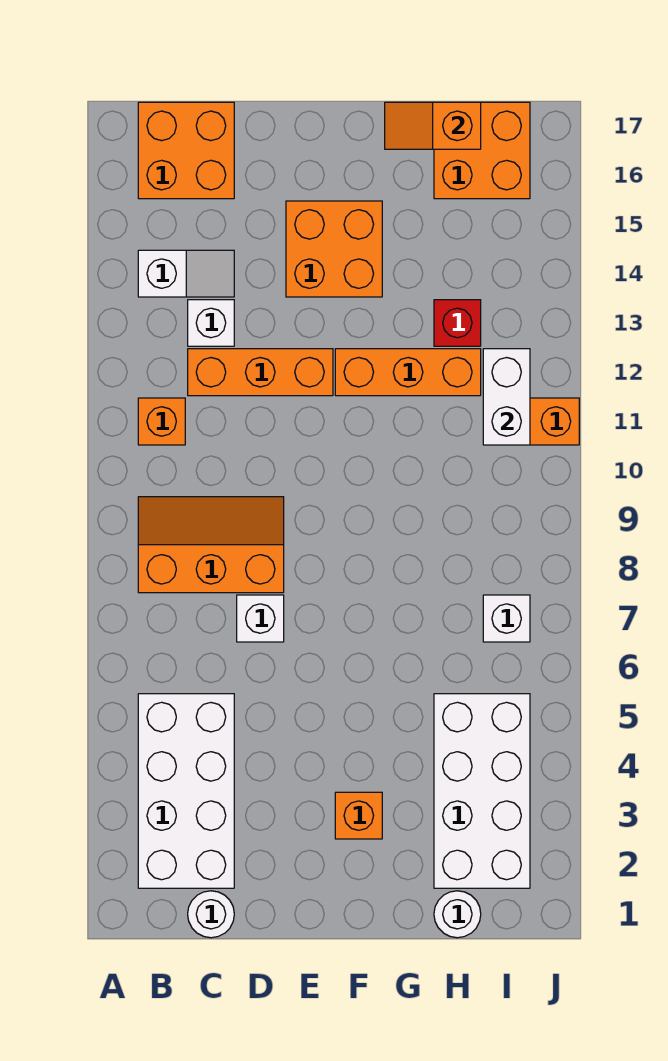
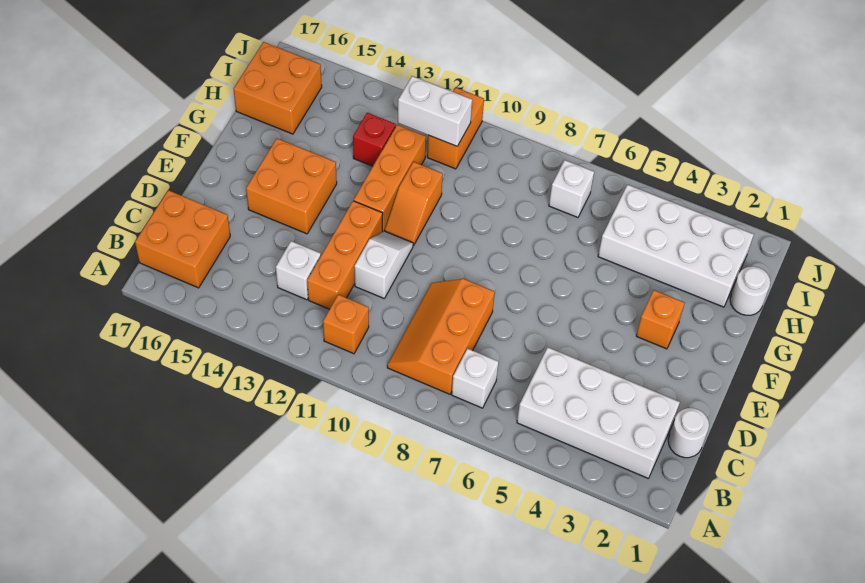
white slope B14:C14 level 1 top B -> white slope D11:E11 level 1 top D
white brick D7 level 1 -> white brick B7 level 1
orange slope G17:H17 level 2 top H -> orange slope F11:G11 level 1 top G

